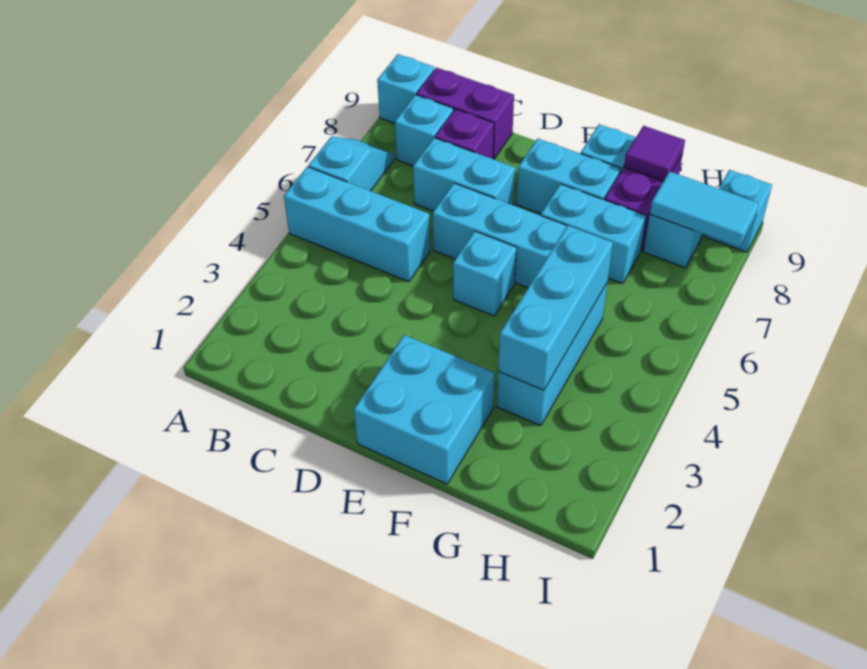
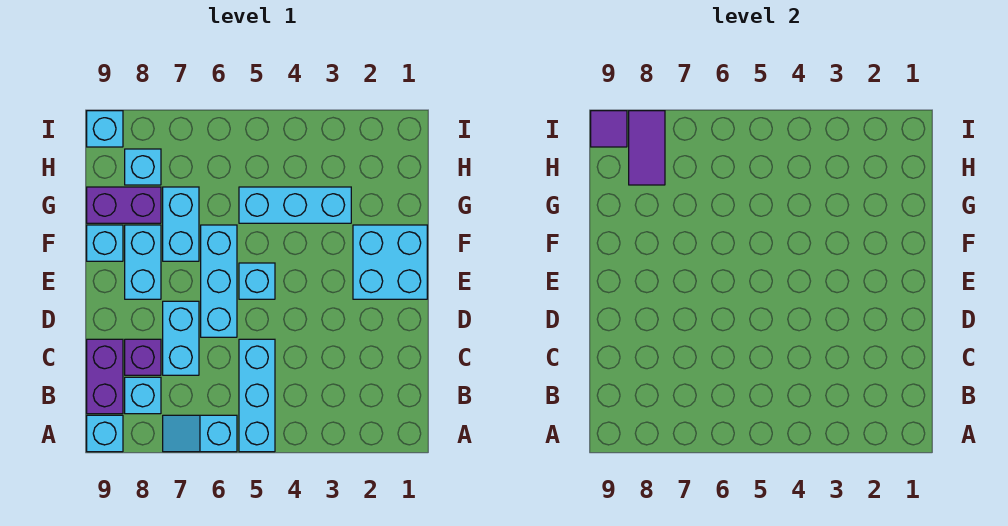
cyan brick G3:G5 level 2 -> none
purple tile G9 level 2 -> purple tile I9 level 2
cyan tile H8:I8 level 2 -> purple tile H8:I8 level 2

